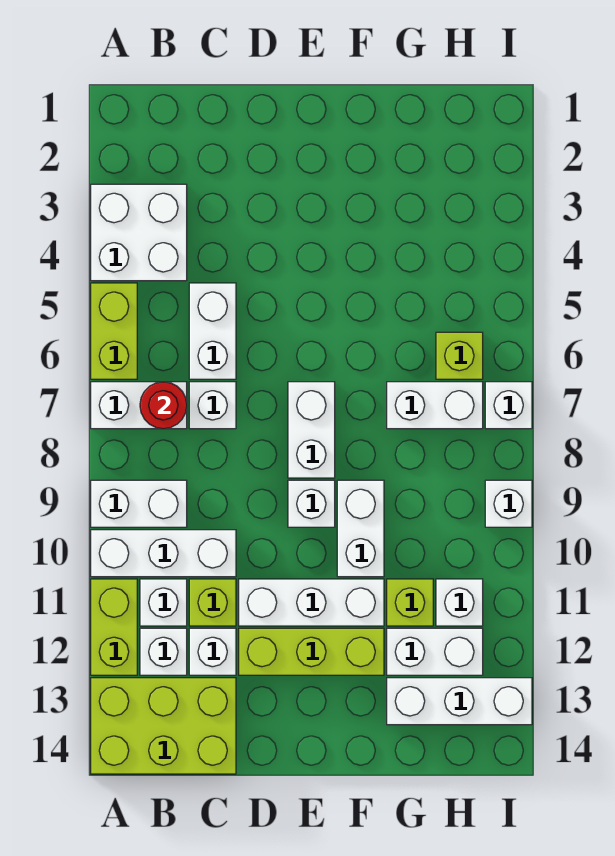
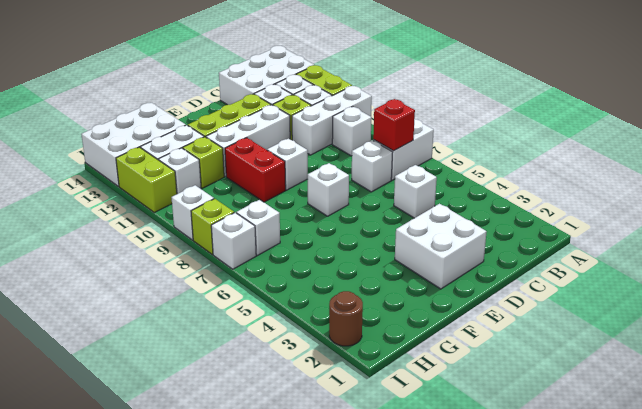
white brick A3:B4 level 1 -> white brick D2:E3 level 1
lime brick A5:A6 level 1 -> lime brick I11:I12 level 1
white brick A9:B9 level 1 -> white brick B9 level 1
lime brick A13:C14 level 1 -> white brick A13:C14 level 1
red round brick B7 level 2 -> red brick B7 level 2
white brick C5:C6 level 1 -> white brick C5 level 1
white brick E7:E8 level 1 -> white brick E7 level 1
white brick F9:F10 level 1 -> red brick F9:F10 level 1
white brick G7:H7 level 1 -> white brick H7 level 1
white brick G13:I13 level 1 -> white brick G13:I14 level 1
lime brick H6 level 1 -> lime brick I8 level 1
none -> brown round brick I2 level 1

